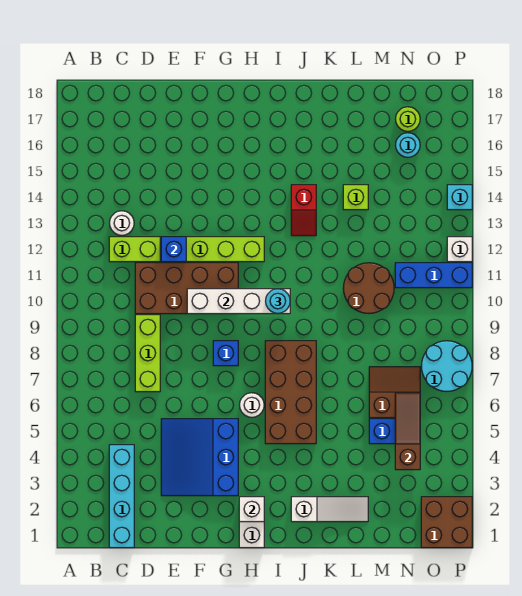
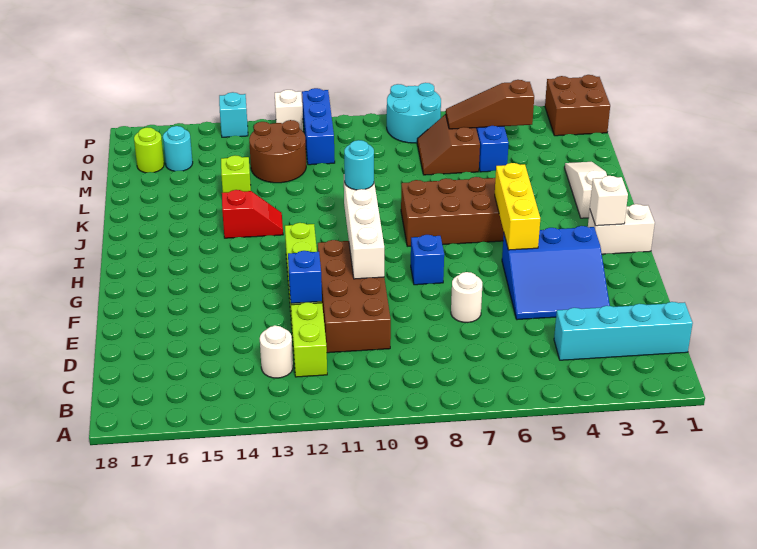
lime brick D7:D9 level 1 -> none
none -> yellow brick G5:I5 level 2
white round brick H6 level 1 -> white round brick E7 level 1
brown round brick L10:M11 level 1 -> brown round brick M12:N13 level 1

